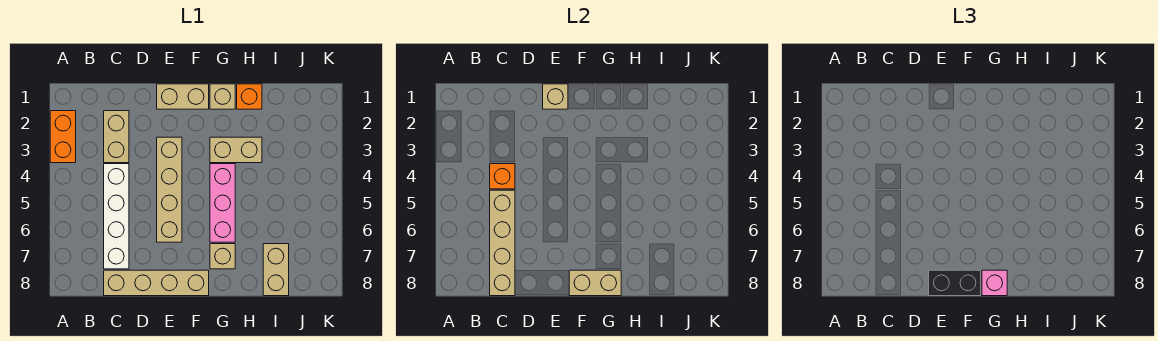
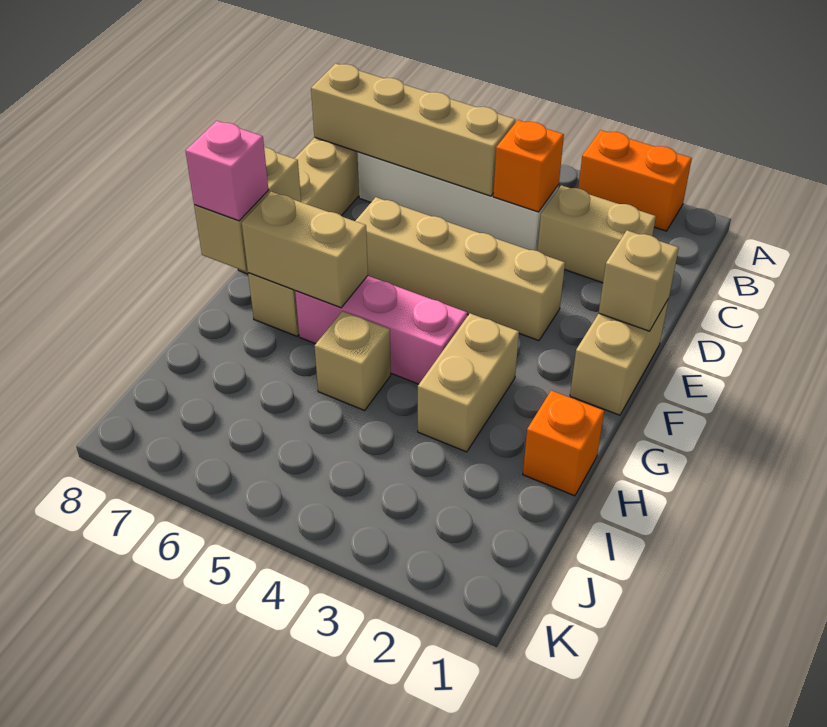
black brick E8:F8 level 3 -> none
tan brick G1 level 1 -> tan brick H5 level 1
tan brick I7:I8 level 1 -> tan brick G6:G7 level 2

